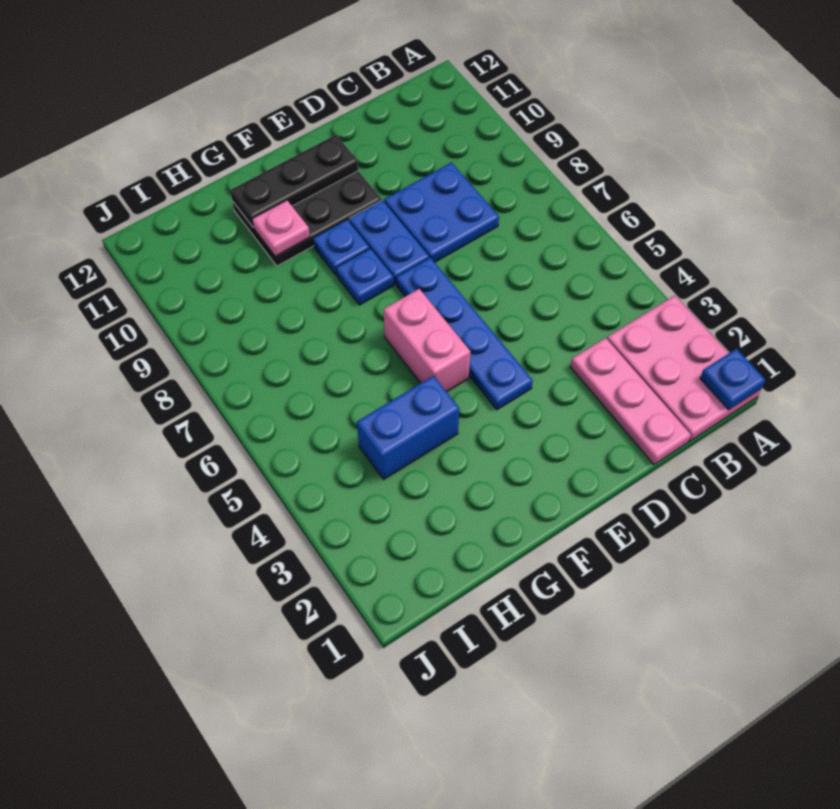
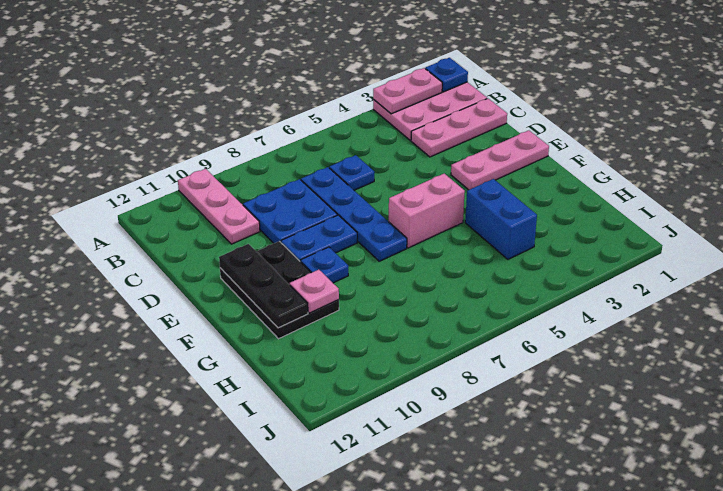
none -> pink plate A2:A3 level 2
none -> pink plate A10:C10 level 1
none -> pink plate E1:E3 level 1
blue plate E4:E7 level 1 -> blue plate C7:F7 level 1
blue plate F8 level 1 -> blue plate C6 level 1

